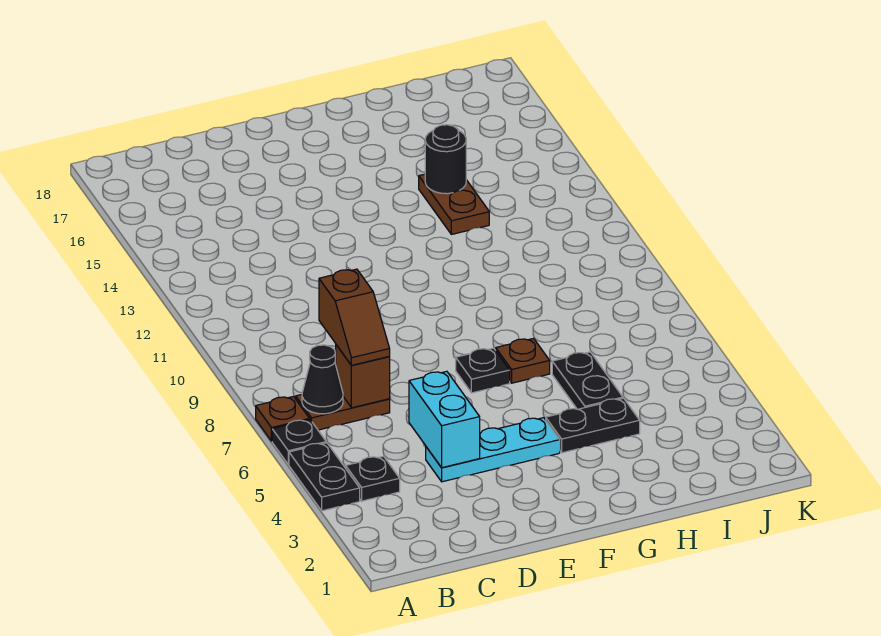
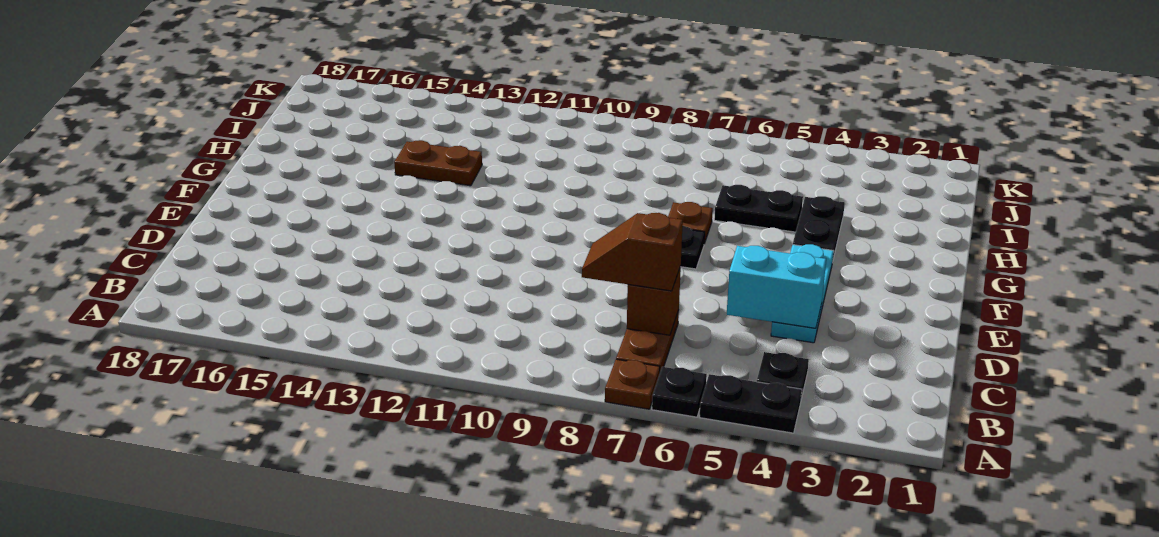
black cone B7 level 2 -> none
brown slope C7:C8 level 3 top 8 -> brown slope C7:C8 level 3 top 7
black round brick H14 level 2 -> none

